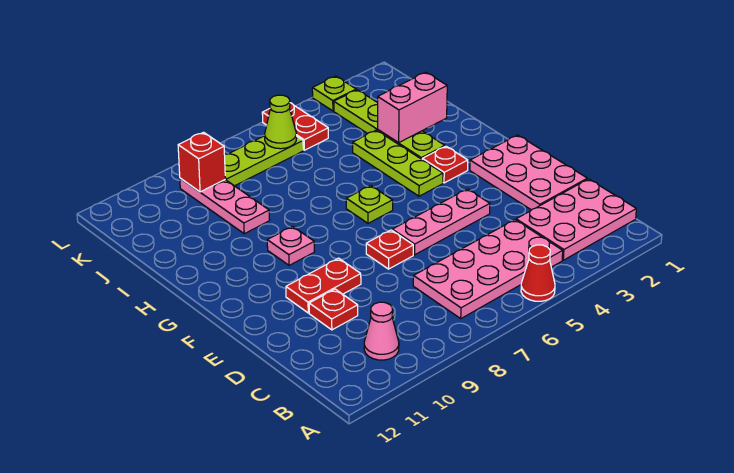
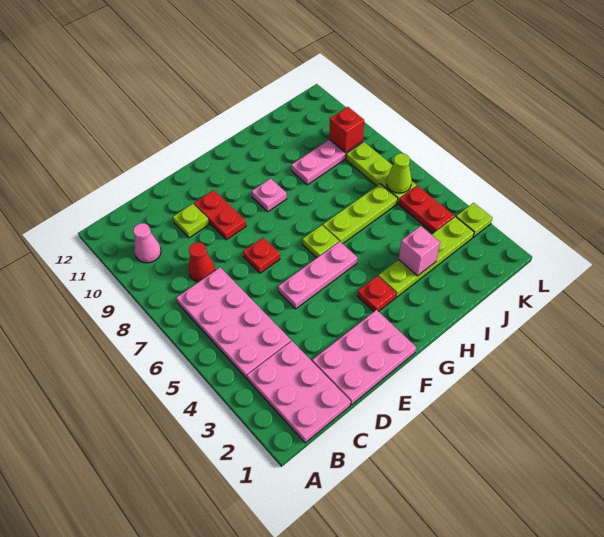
red cone A5 level 1 -> red cone C8 level 1
red plate D10 level 1 -> lime plate D10 level 1
pink plate E4:E6 level 1 -> pink plate E5:G5 level 1
lime plate G4:I4 level 1 -> lime plate H6:J6 level 1
pink brick I2:I3 level 2 -> pink brick I3 level 2
red plate K5:L5 level 1 -> red plate K4:K5 level 1

